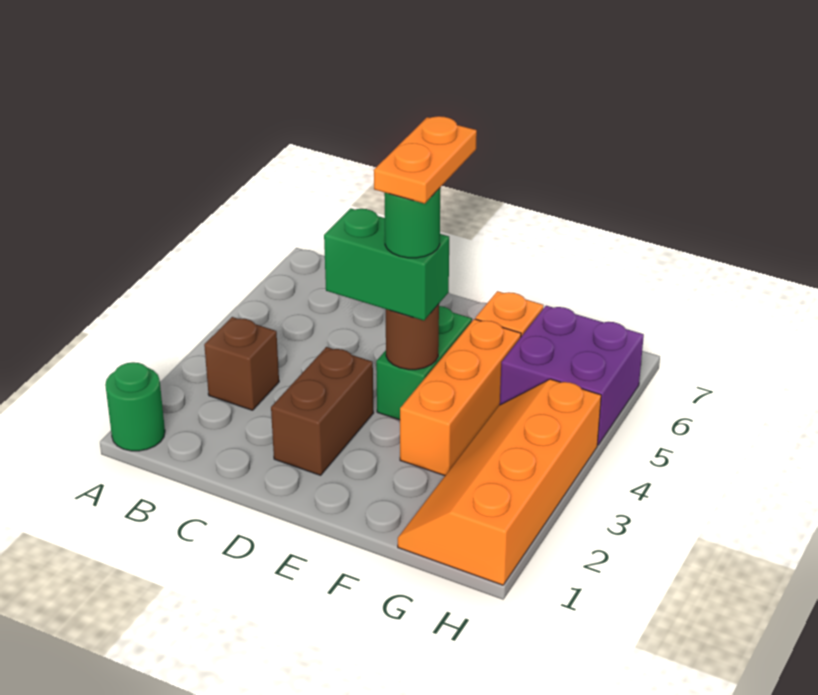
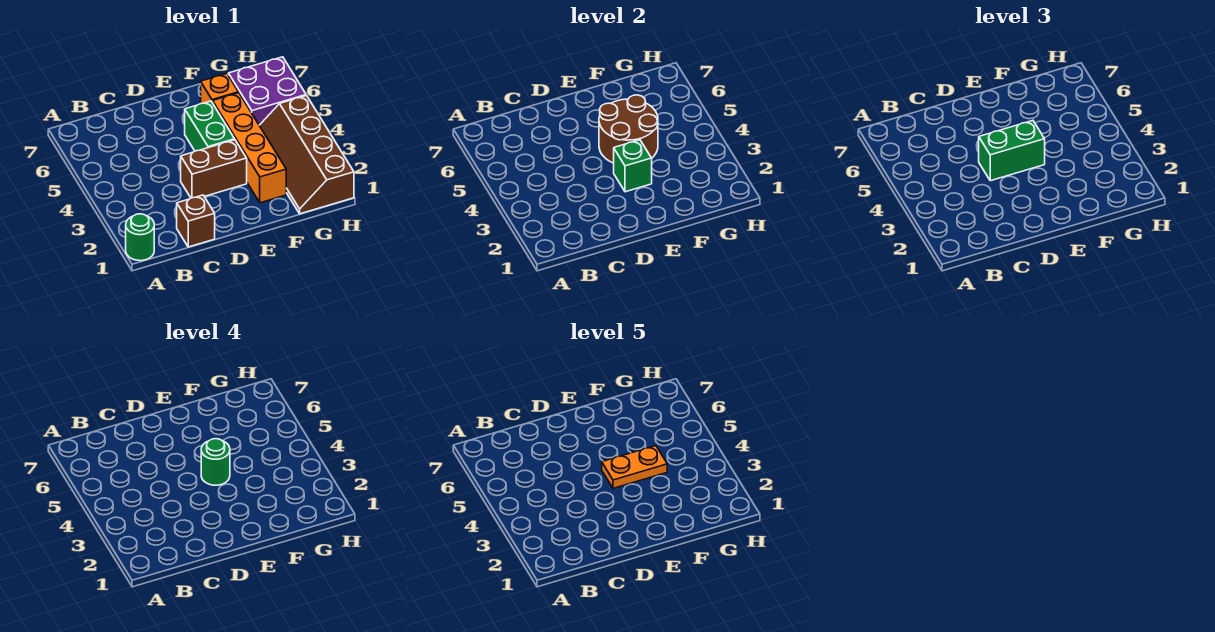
brown brick B3 level 1 -> brown brick C1 level 1
brown brick D2:D3 level 1 -> brown brick D3:E3 level 1
none -> green brick E3 level 2
brown round brick E4 level 2 -> brown round brick E4:F5 level 2
orange plate E4:E5 level 5 -> orange plate E4:F4 level 5
orange brick F3:F5 level 1 -> orange brick F2:F5 level 1
orange slope G1:H4 level 1 top H -> brown slope G1:H4 level 1 top H

